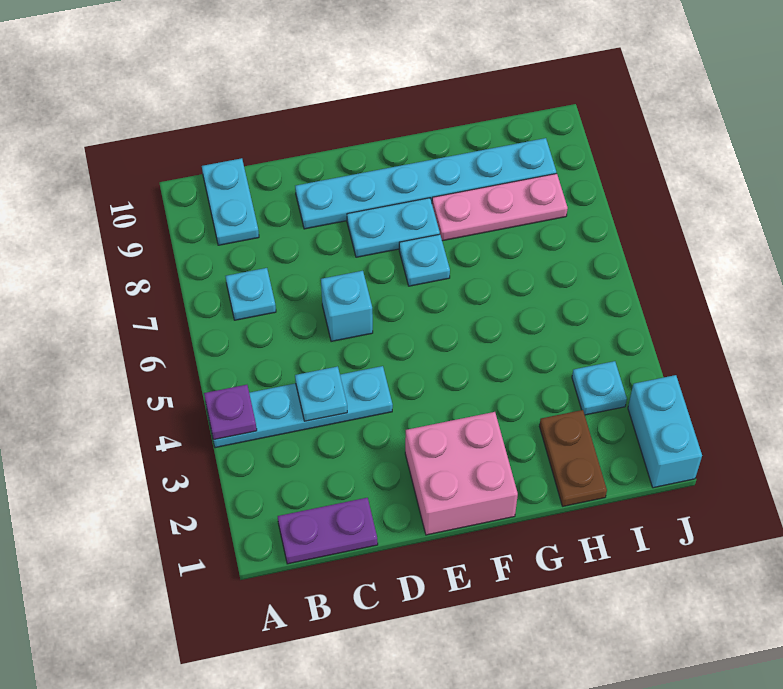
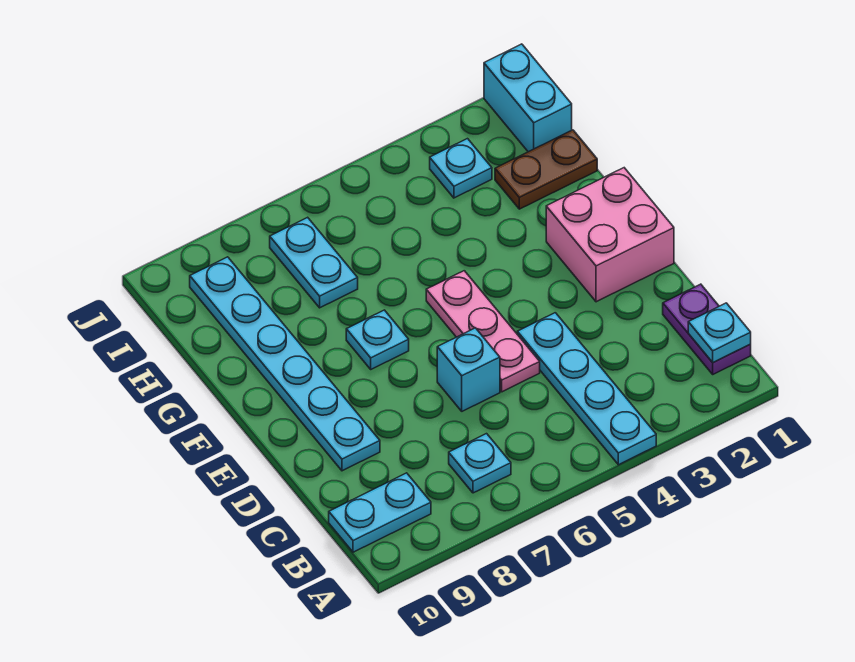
purple plate A4 level 2 -> none
cyan plate C4 level 2 -> cyan plate B1 level 2
cyan plate E8:F8 level 1 -> cyan plate H7:I7 level 1
pink plate G8:I8 level 1 -> pink plate D5:F5 level 1
cyan brick J1:J2 level 1 -> cyan brick I1:J1 level 1

